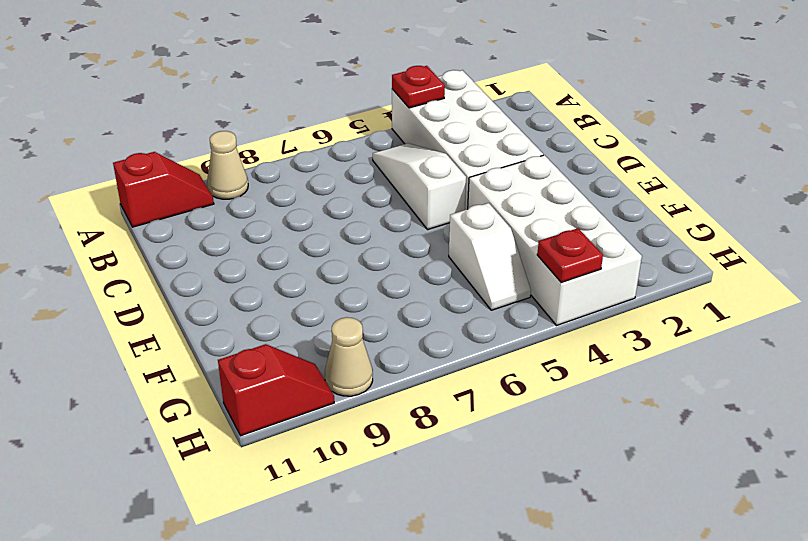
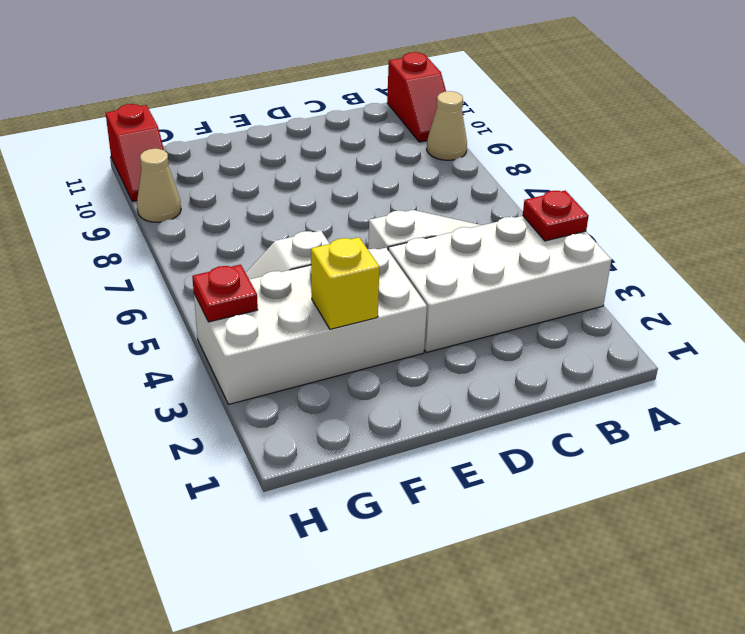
none -> yellow brick F3 level 2

